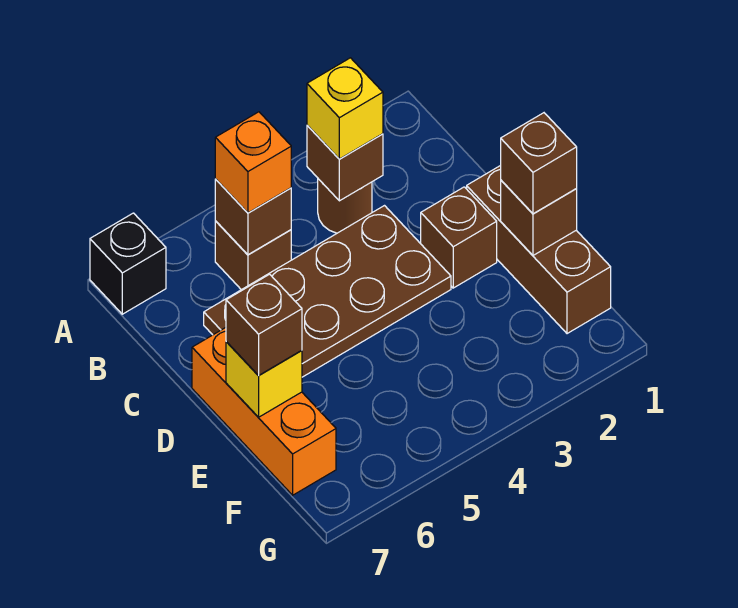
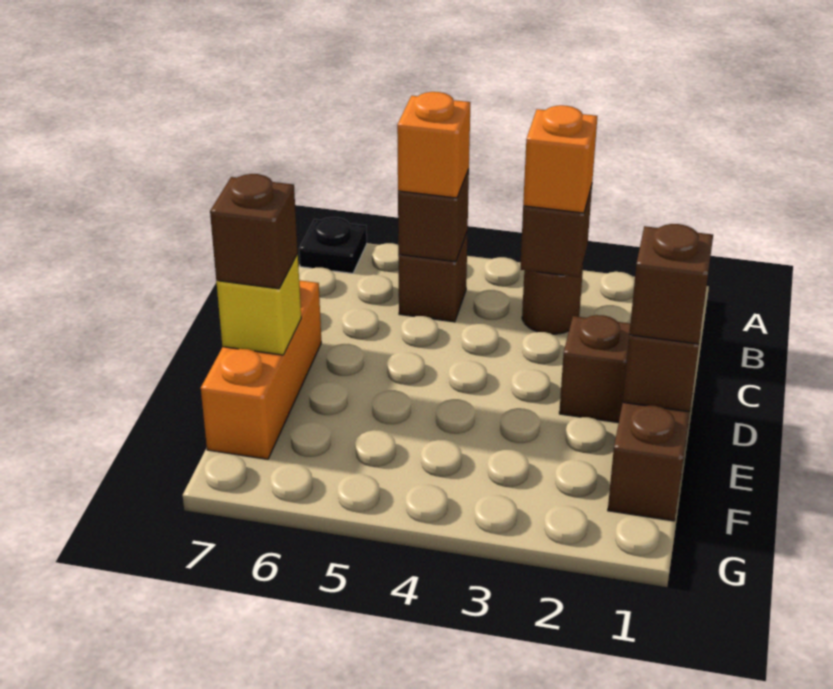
black brick A7 level 1 -> black plate A7 level 1
yellow brick B3 level 3 -> orange brick B3 level 3
brown plate C3:D6 level 1 -> none

